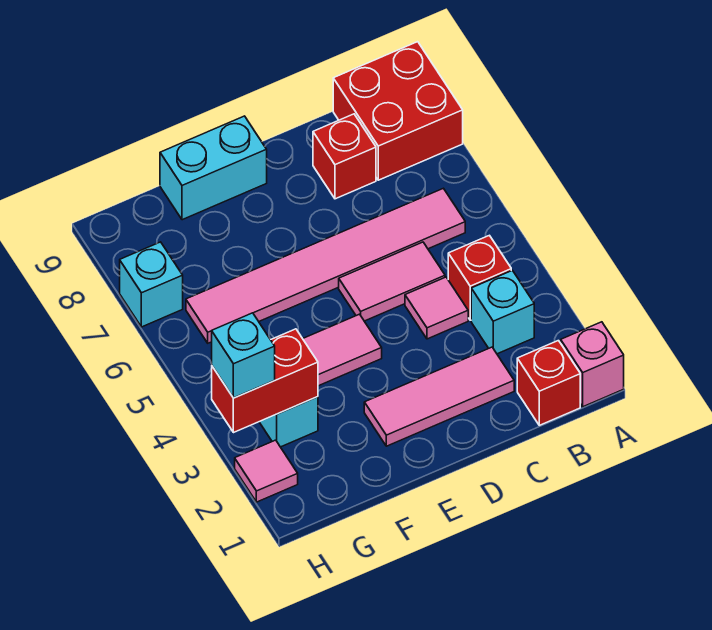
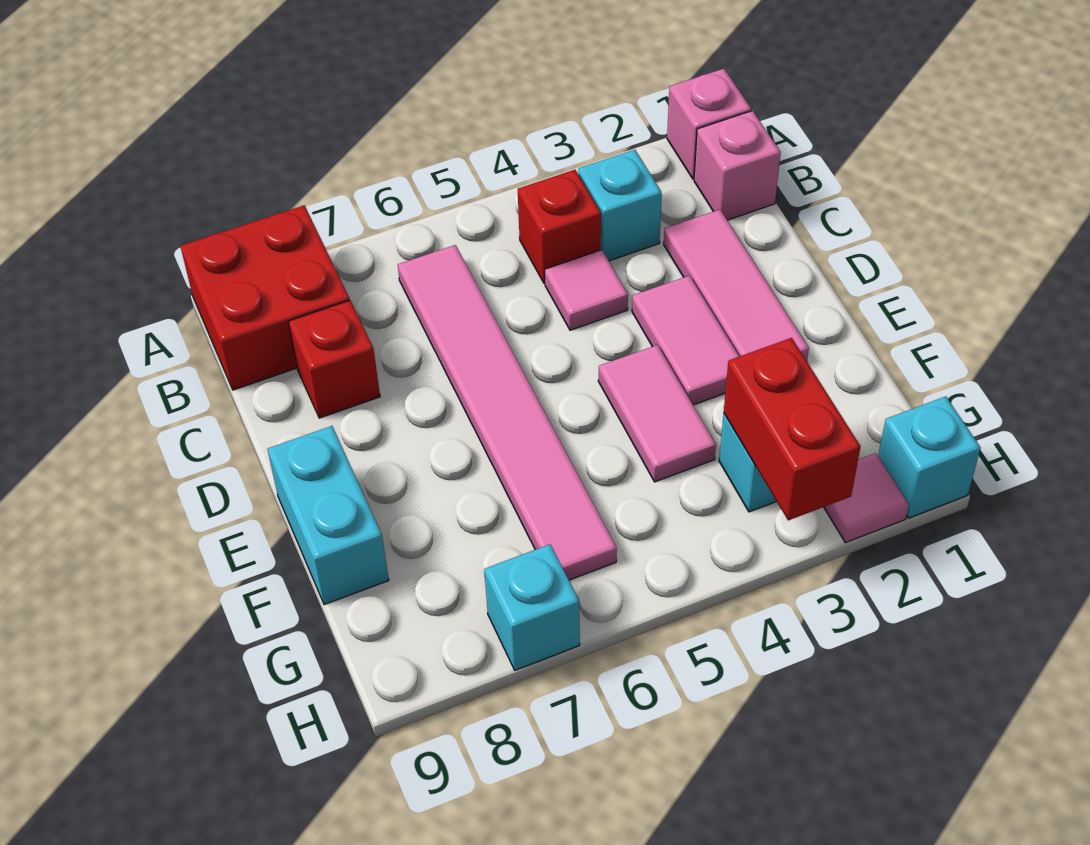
red brick B1 level 1 -> pink brick B1 level 1
pink tile C5:D5 level 1 -> pink tile D3:E3 level 1
cyan brick H3 level 3 -> cyan brick H1 level 1

